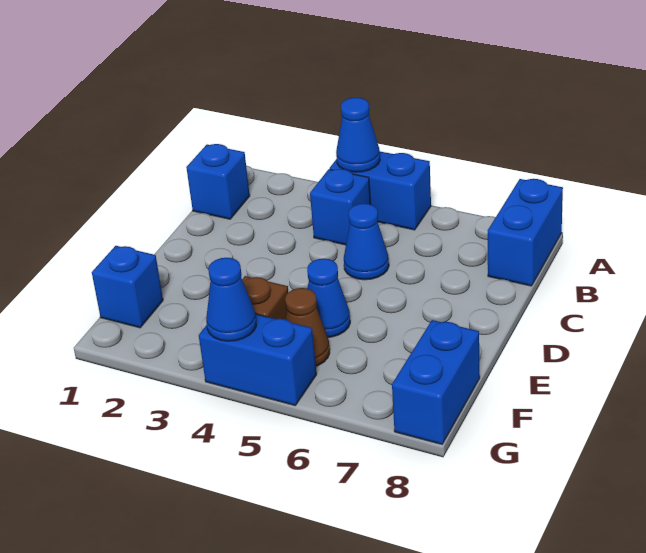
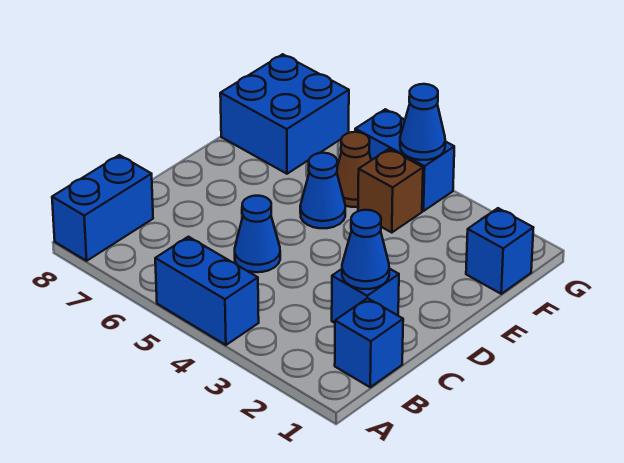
blue cone A4 level 2 -> blue cone C2 level 2
blue brick B4 level 1 -> blue brick C2 level 1
blue brick F8:G8 level 1 -> blue brick F7:G8 level 1

